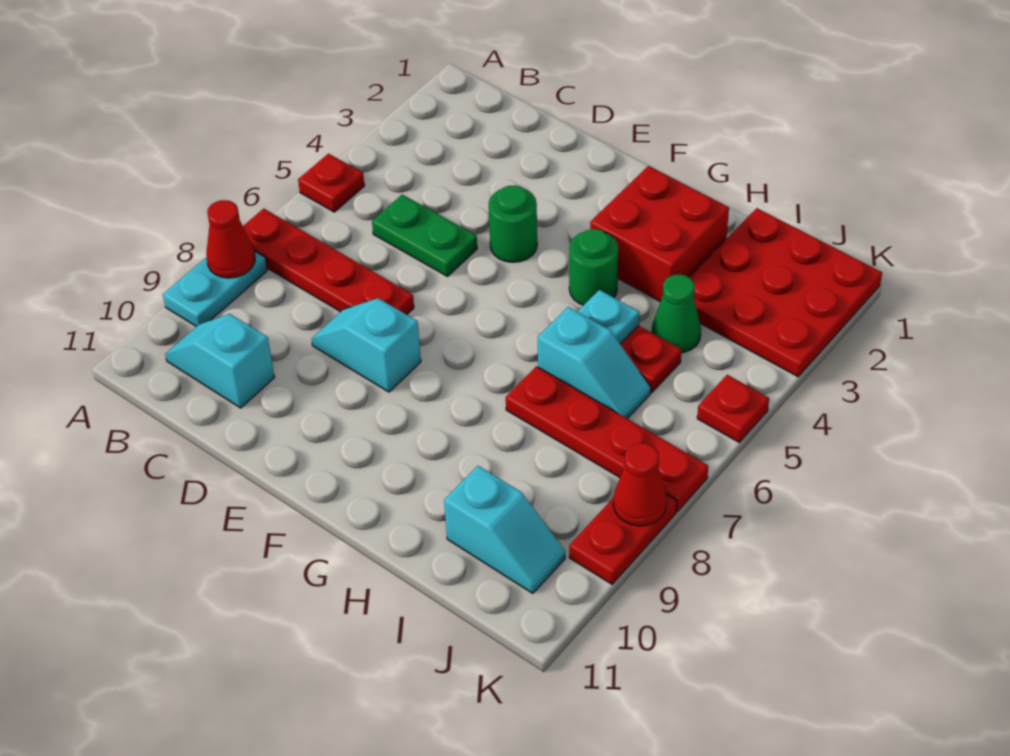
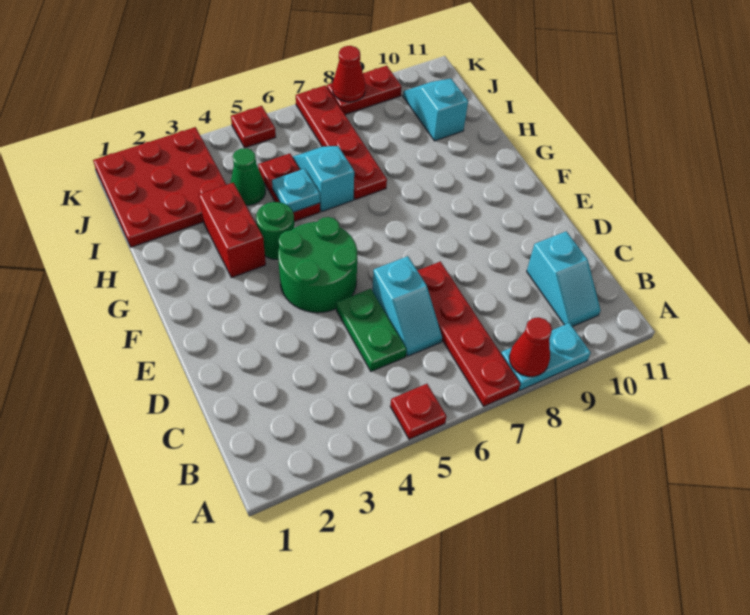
cyan slope D8:E8 level 1 top E -> cyan slope C6:D6 level 1 top D
green round brick E4 level 1 -> green round brick E4:F5 level 1
red brick G2:H3 level 1 -> red brick G3:H3 level 1

